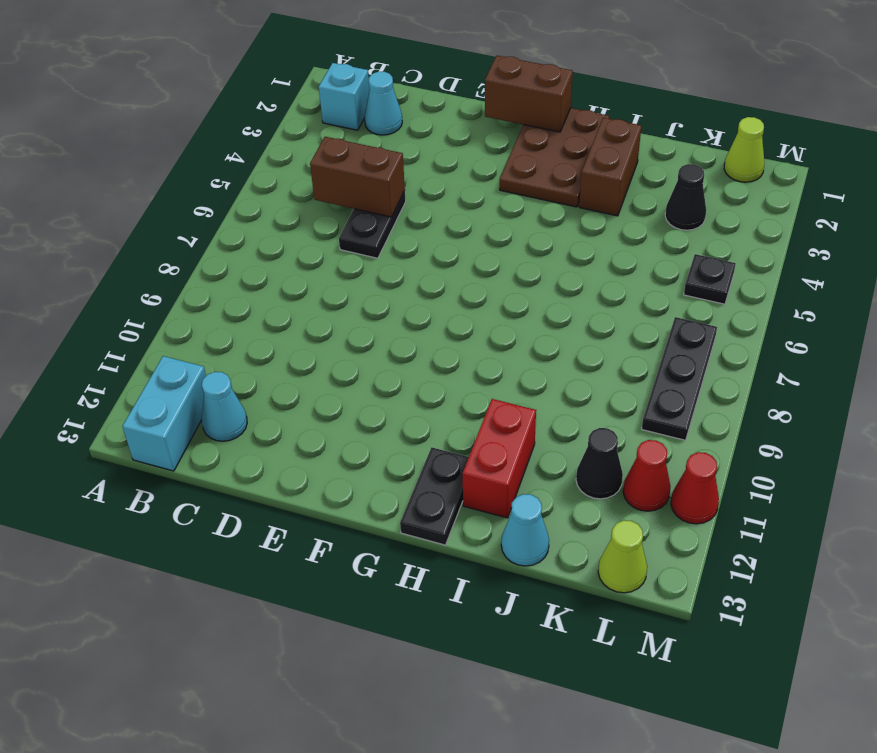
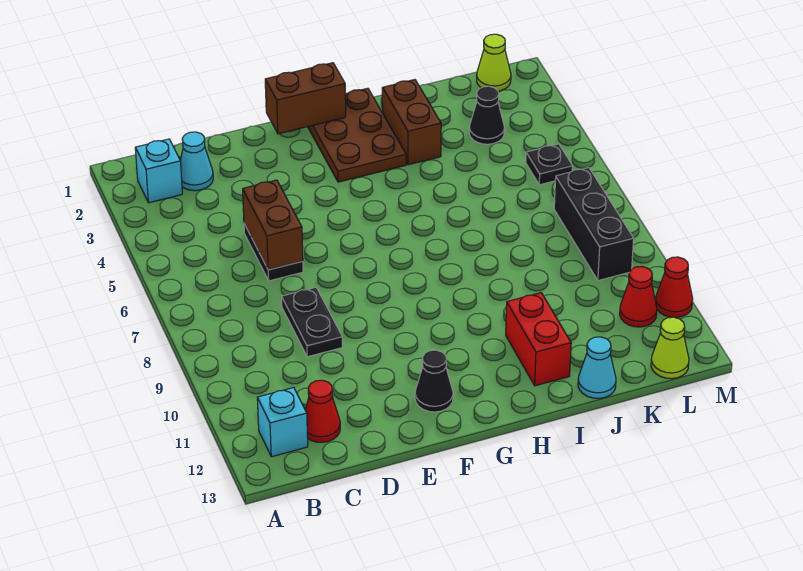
cyan brick B12:B13 level 1 -> cyan brick B12 level 1
brown brick C5:D5 level 2 -> brown brick D5:D6 level 2
cyan cone C12 level 1 -> red cone C12 level 1
black plate H12:H13 level 1 -> black plate D8:D9 level 1
black cone K11 level 1 -> black cone F12 level 1
black plate L7:L9 level 1 -> black brick L7:L9 level 1

